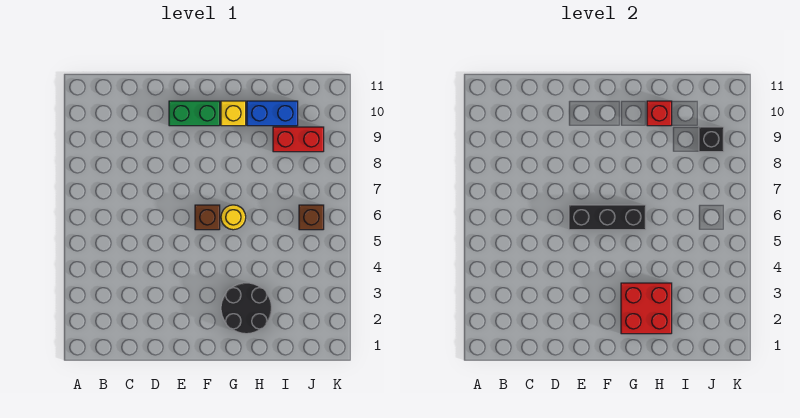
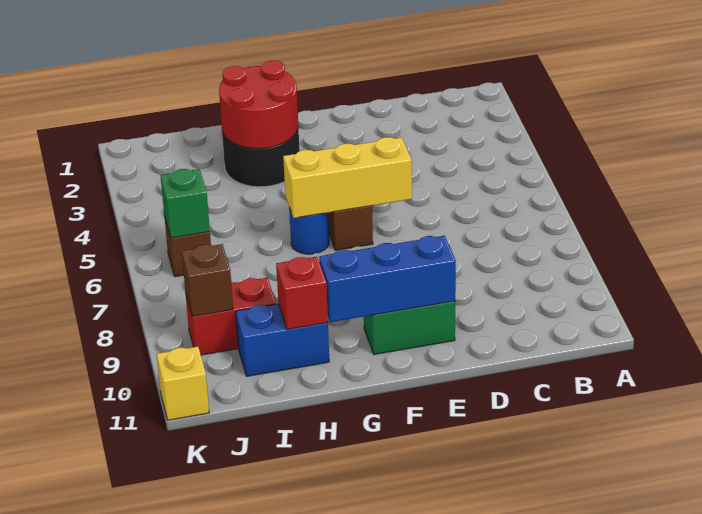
black brick E6:G6 level 2 -> yellow brick E6:G6 level 2
none -> blue brick E10:G10 level 2
red brick G2:H3 level 2 -> red round brick G2:H3 level 2
yellow round brick G6 level 1 -> blue round brick G6 level 1
yellow brick G10 level 1 -> yellow brick K11 level 1
none -> green brick J6 level 2
black brick J9 level 2 -> brown brick J9 level 2

